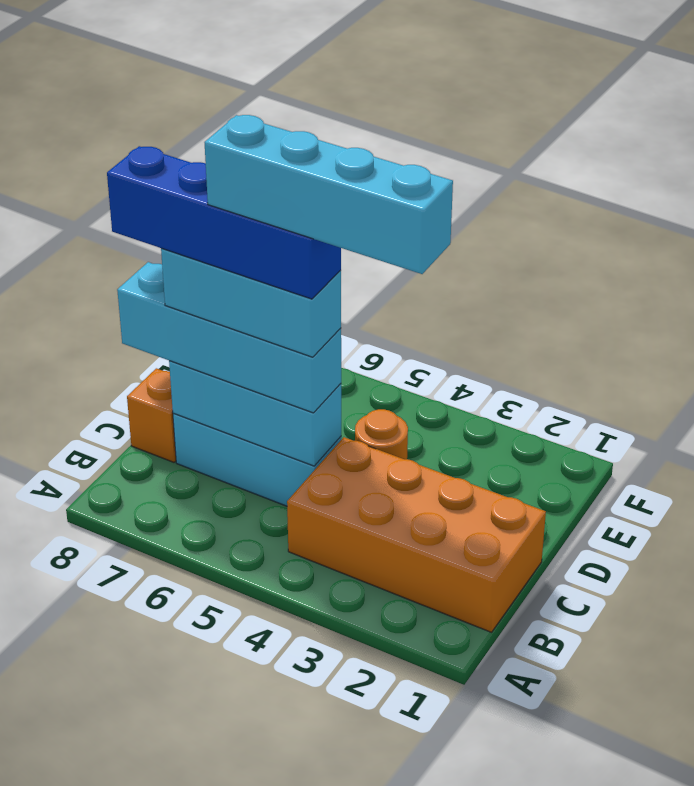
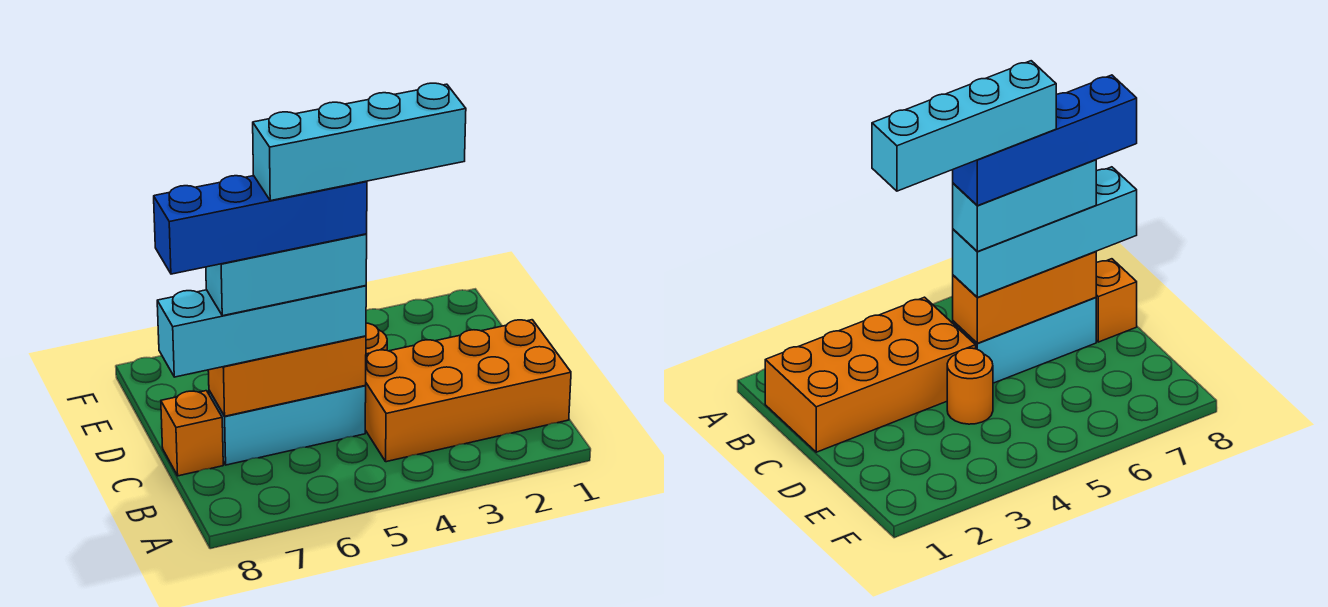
cyan brick C5:C7 level 2 -> orange brick C5:C7 level 2

